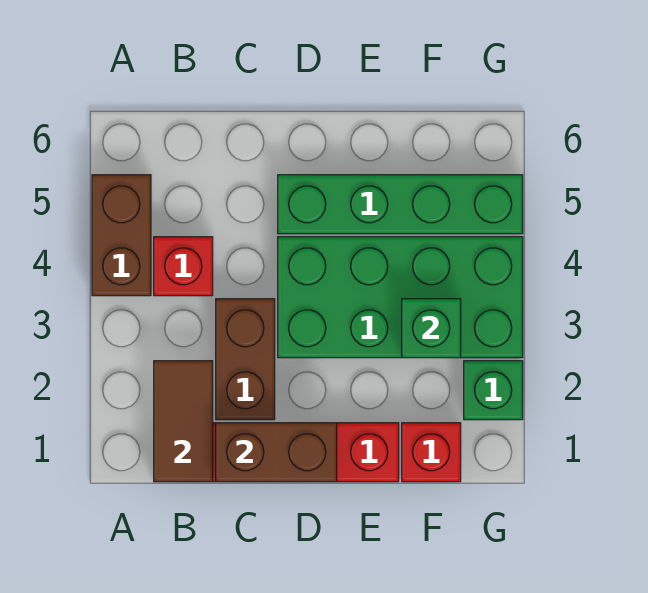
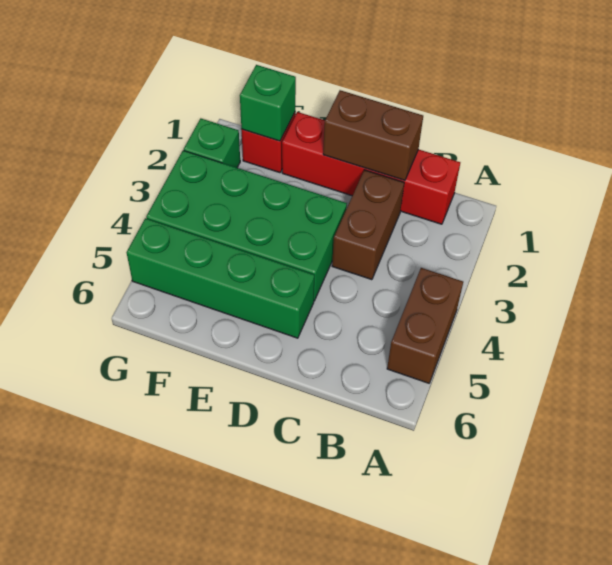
brown tile B1:B2 level 2 -> none
red brick B4 level 1 -> none
green brick F3 level 2 -> green brick F1 level 2

